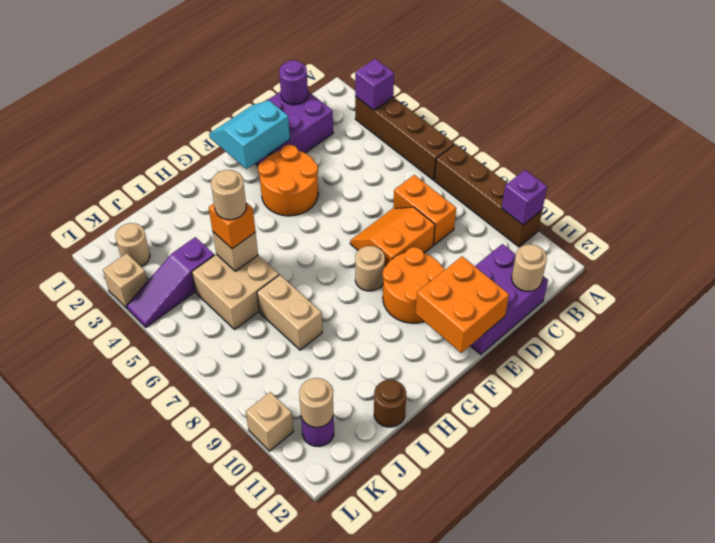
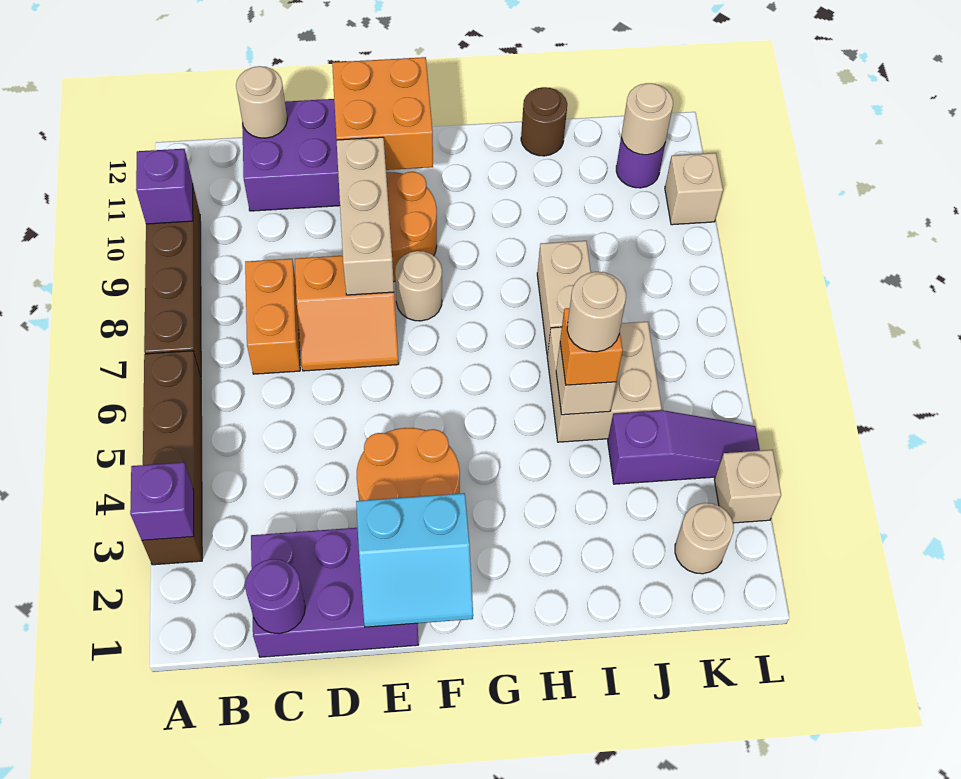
none -> tan brick E8:E10 level 2

